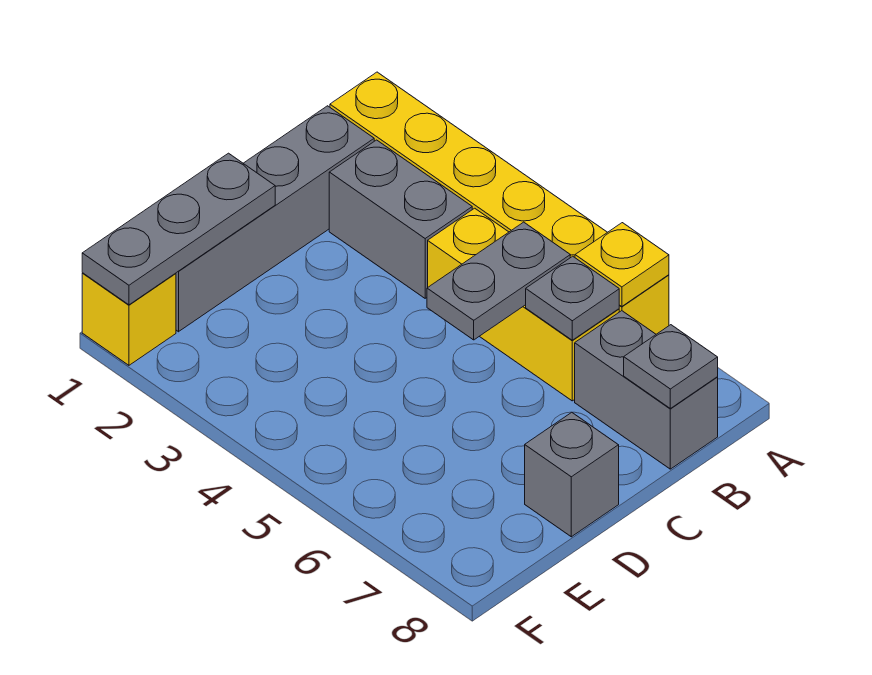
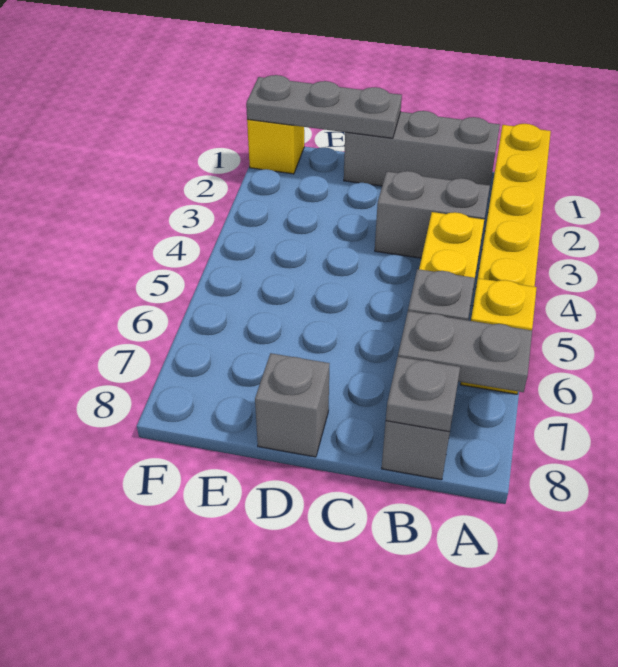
grey brick B1:E1 level 1 -> grey brick B1:D1 level 1
grey brick B2:B3 level 1 -> grey brick B3:C3 level 1
grey plate B5:C5 level 2 -> grey plate A7:B7 level 2

